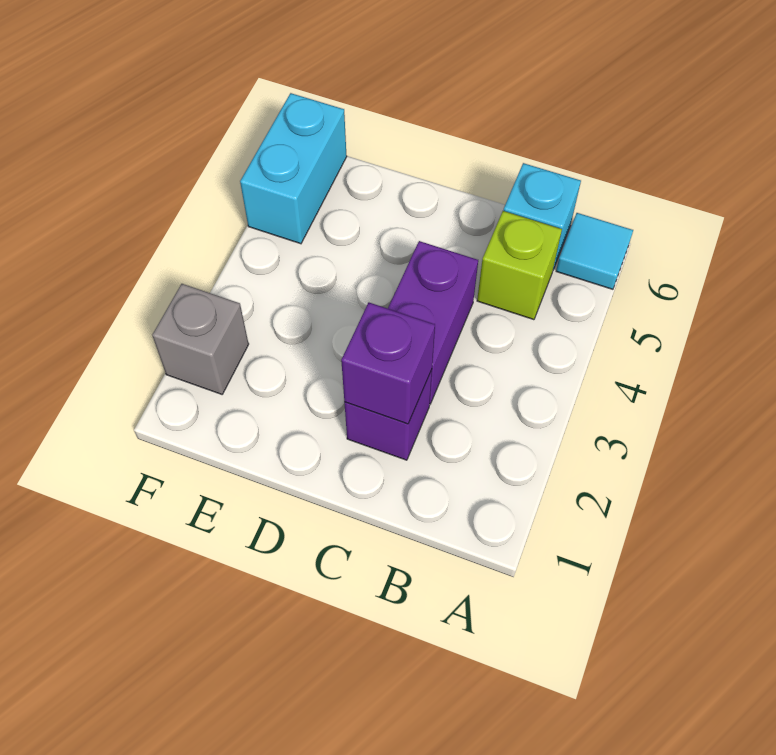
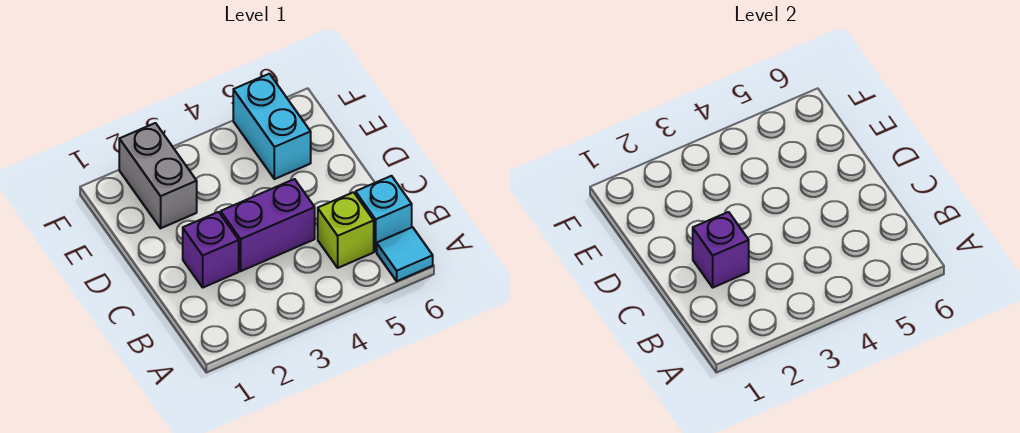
grey brick F2 level 1 -> grey brick E2:F2 level 1
cyan brick F5:F6 level 1 -> cyan brick E5:F5 level 1

